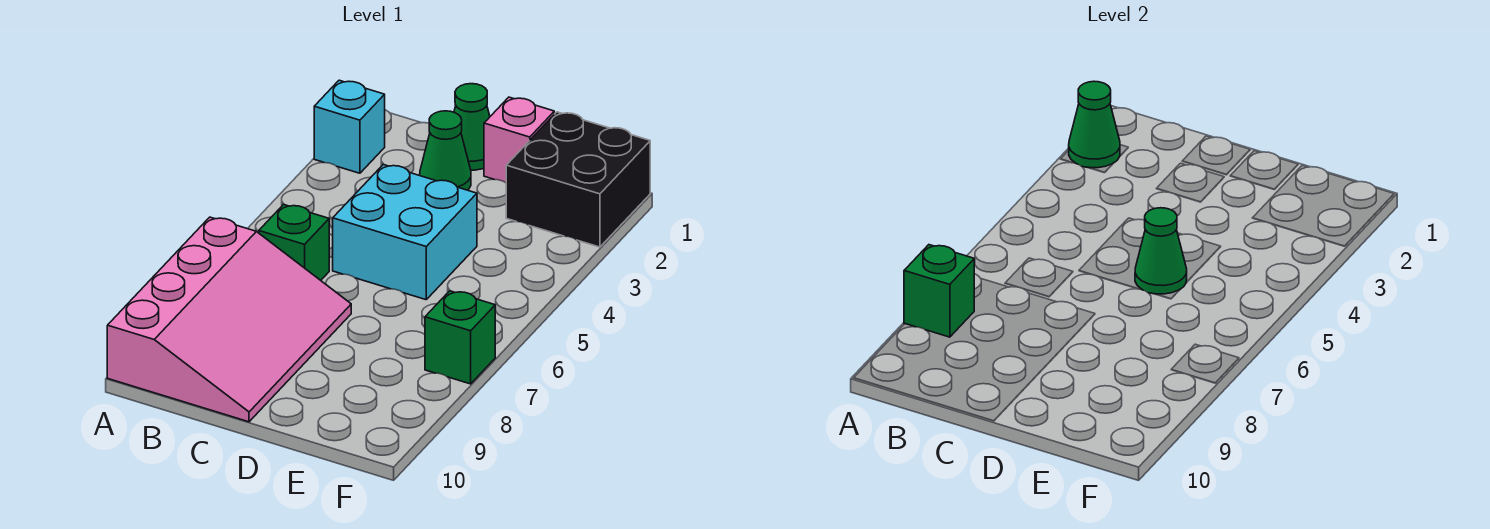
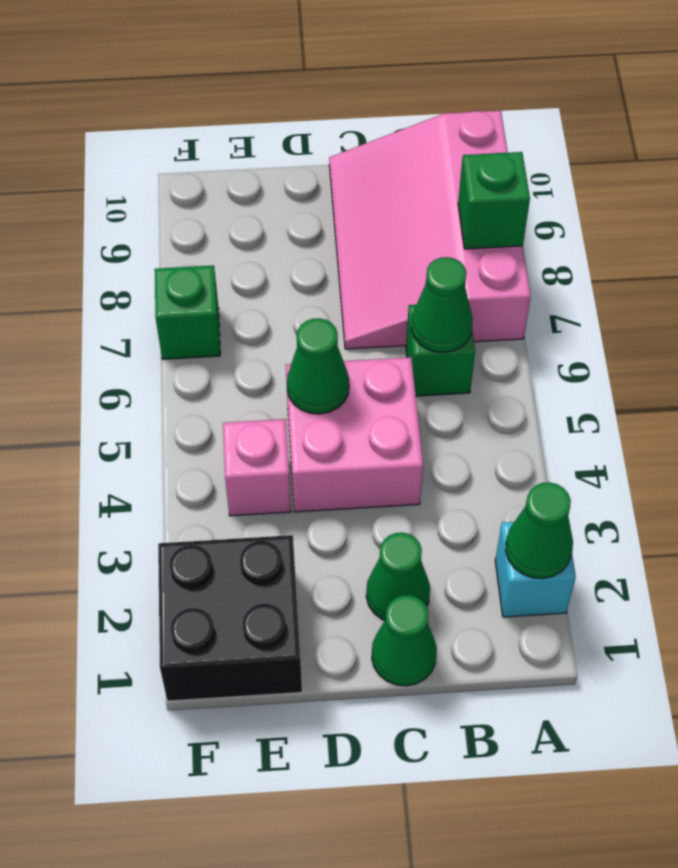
none -> green cone B6 level 2
cyan brick C4:D5 level 1 -> pink brick C4:D5 level 1
pink brick D1 level 1 -> pink brick E4 level 1

